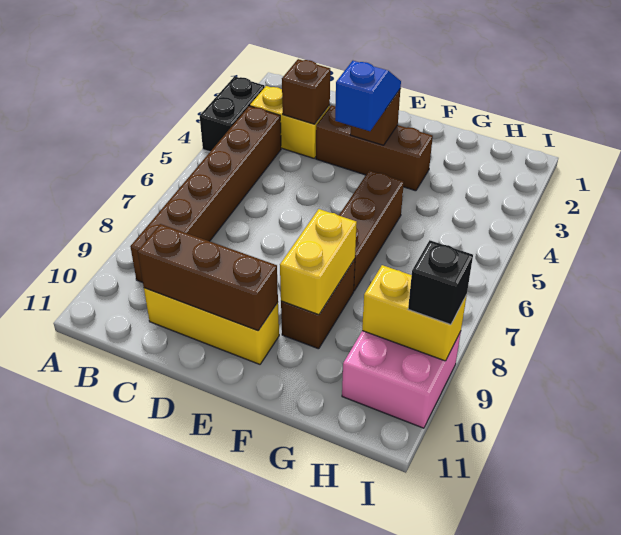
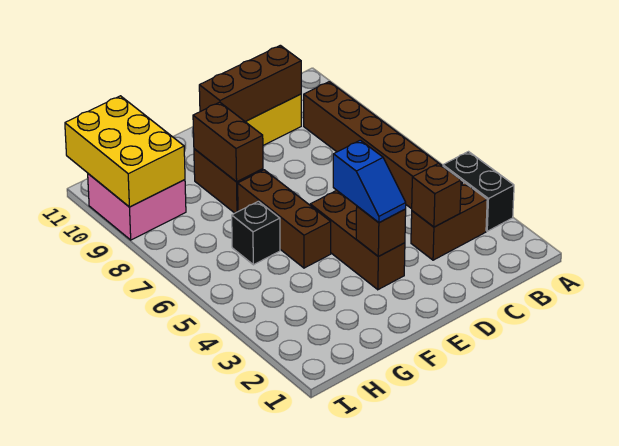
yellow brick B3:C3 level 1 -> brown brick B3:C3 level 1
brown brick D3:F3 level 1 -> brown brick E3:E5 level 1
yellow brick F8:F9 level 2 -> brown brick F8:F9 level 2
yellow brick H9:I9 level 2 -> yellow brick H9:I11 level 2
black brick I9 level 3 -> black brick G6 level 1

